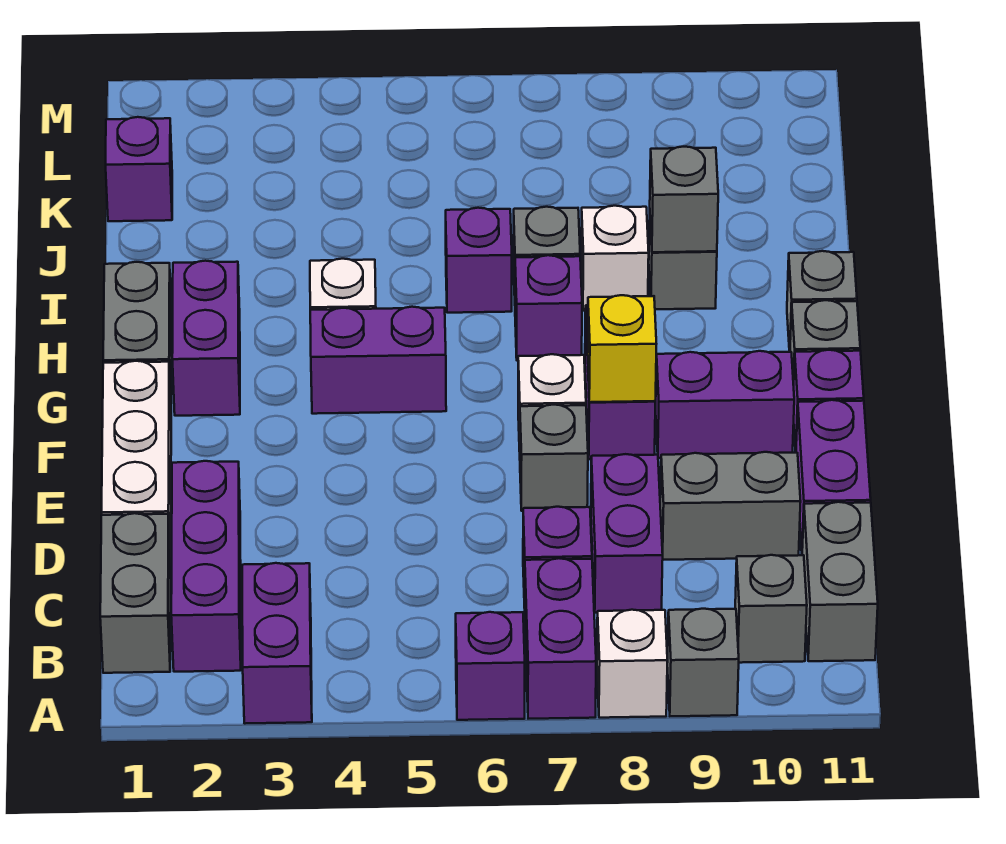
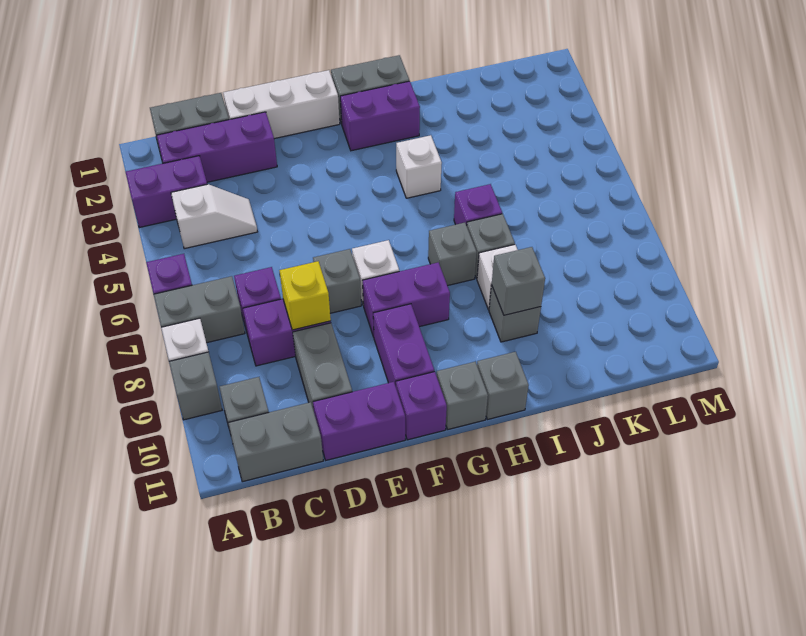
purple brick A7:B7 level 1 -> grey brick A7:B7 level 1
none -> white slope B4:C4 level 1 top B
yellow brick F8 level 2 -> yellow brick D8 level 2
purple brick G4:G5 level 1 -> none
purple brick H7 level 1 -> grey brick H7 level 1
purple brick K1 level 1 -> none

